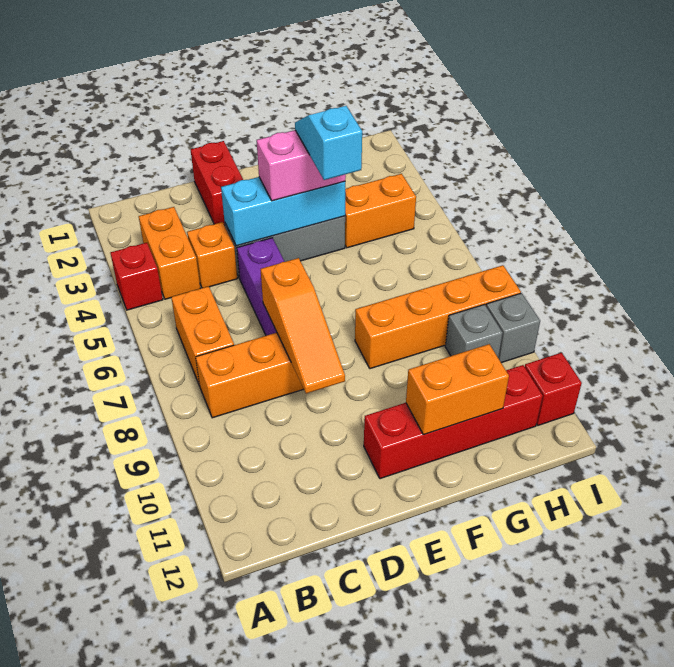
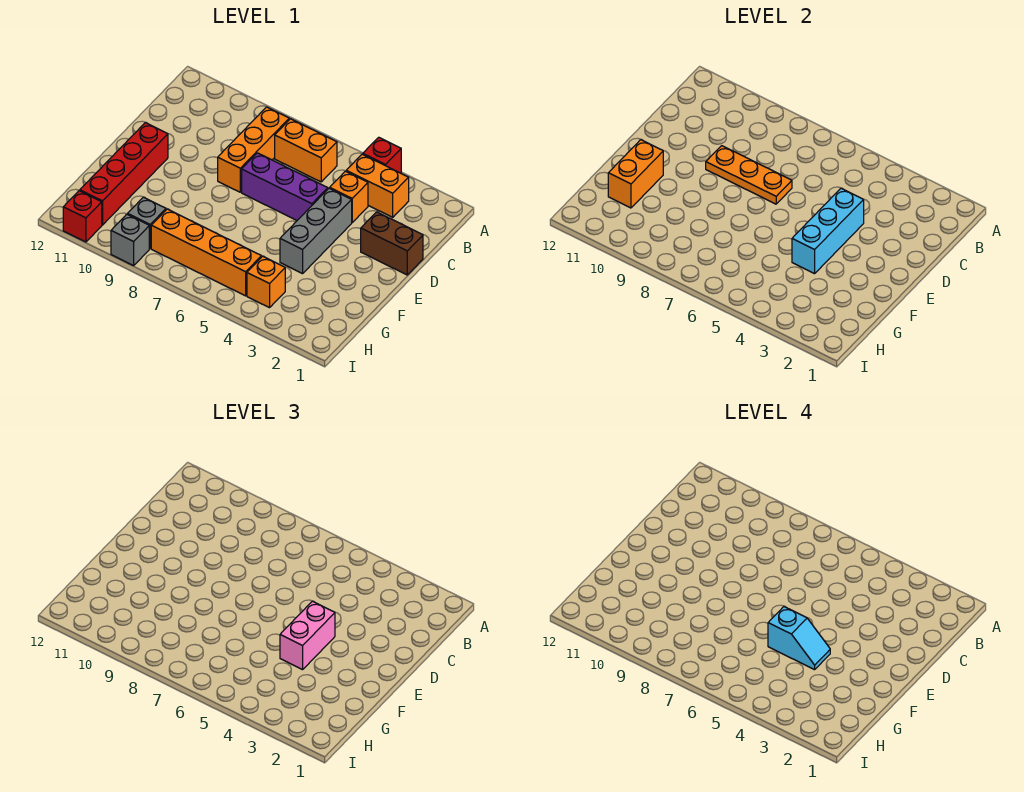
red brick D1:D2 level 1 -> brown brick D1:D2 level 1
orange slope D7:D9 level 2 top 7 -> orange plate D7:D9 level 2
orange brick F8:I8 level 1 -> orange brick H5:H8 level 1
orange brick G4:H4 level 1 -> orange brick H4 level 1

